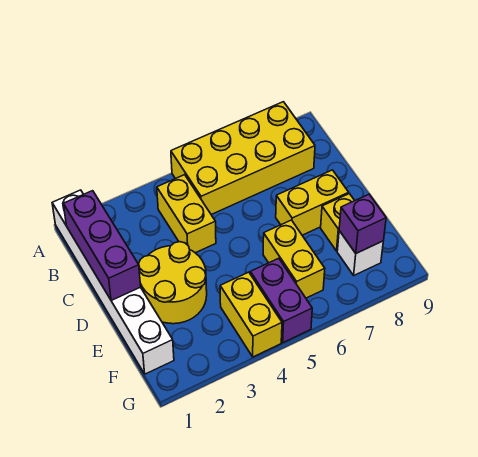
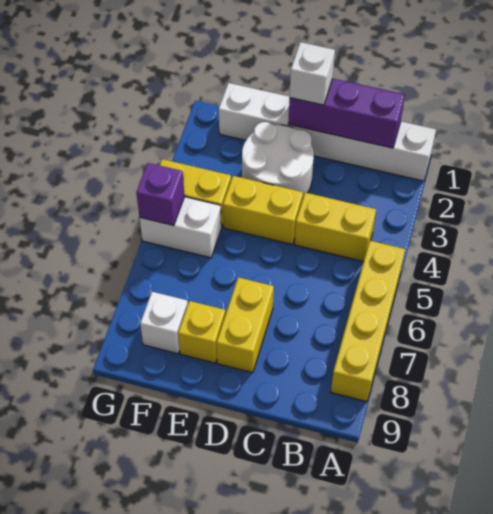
yellow brick A5:B8 level 1 -> yellow brick A5:A8 level 1
none -> white brick D1 level 3
yellow round brick D2:E3 level 1 -> white round brick D2:E3 level 1
yellow brick E6:F6 level 1 -> yellow brick D4:E4 level 1
purple brick F5:G5 level 1 -> white brick F5:G5 level 1
purple brick F8 level 2 -> purple brick G5 level 2

